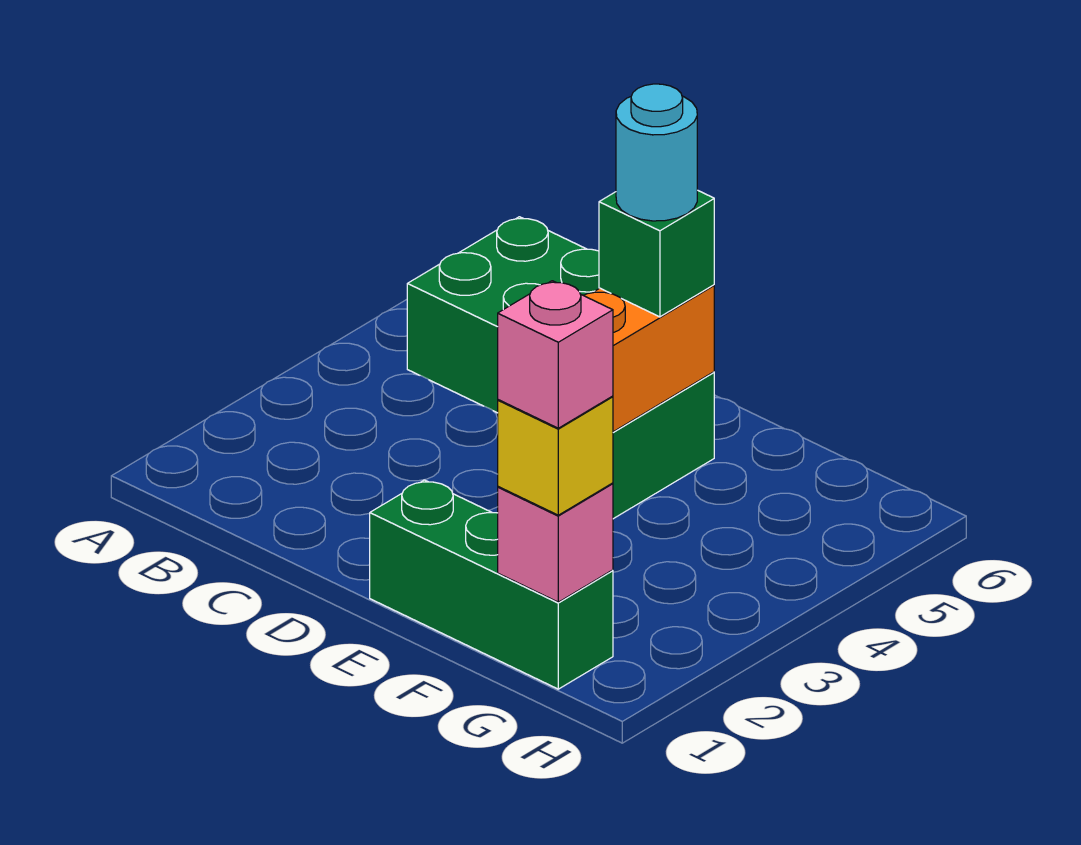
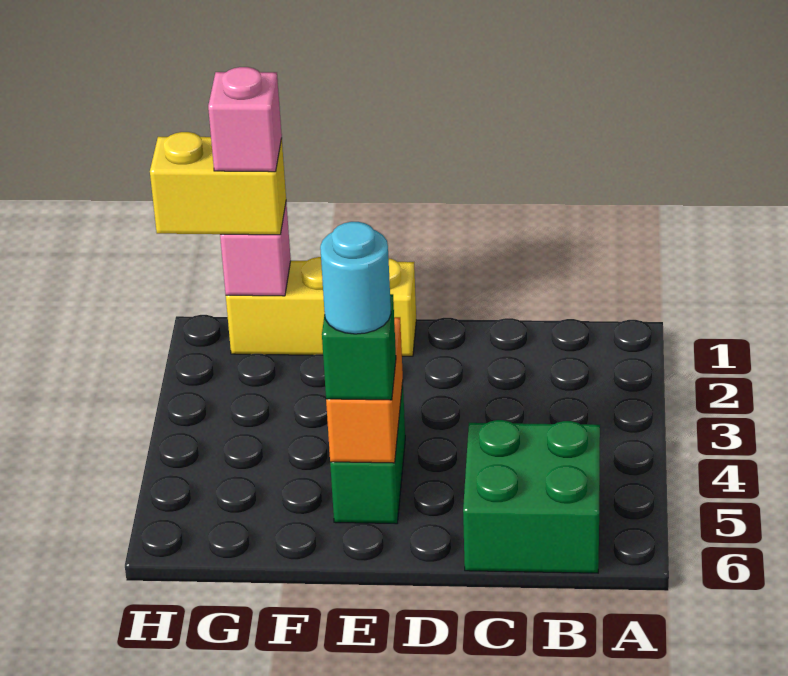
green brick E1:G1 level 1 -> yellow brick E1:G1 level 1
yellow brick G1 level 3 -> yellow brick G1:H1 level 3

